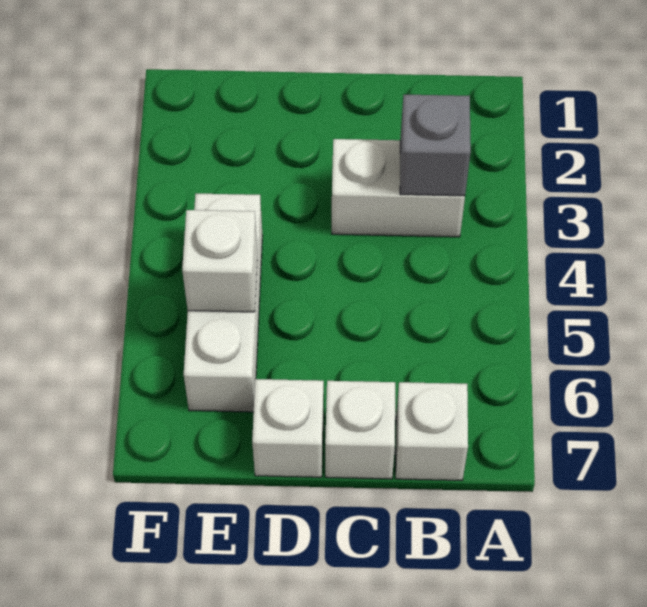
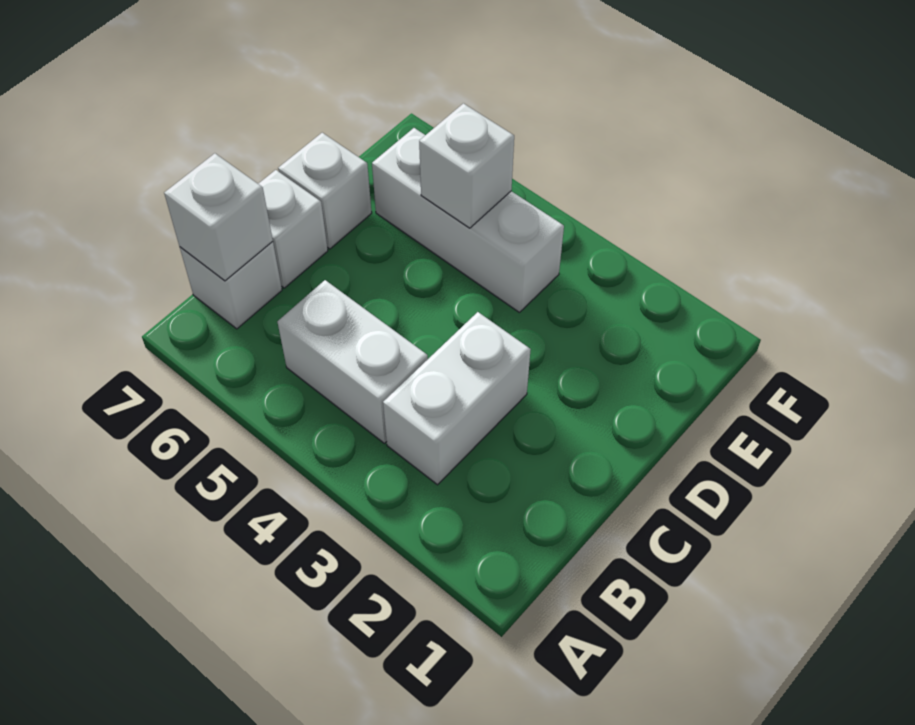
grey brick B3 level 2 -> none
none -> white brick B4:B5 level 1
none -> white brick B7 level 2

